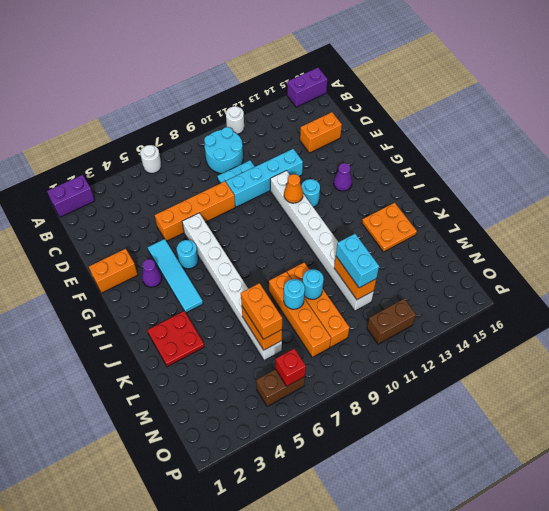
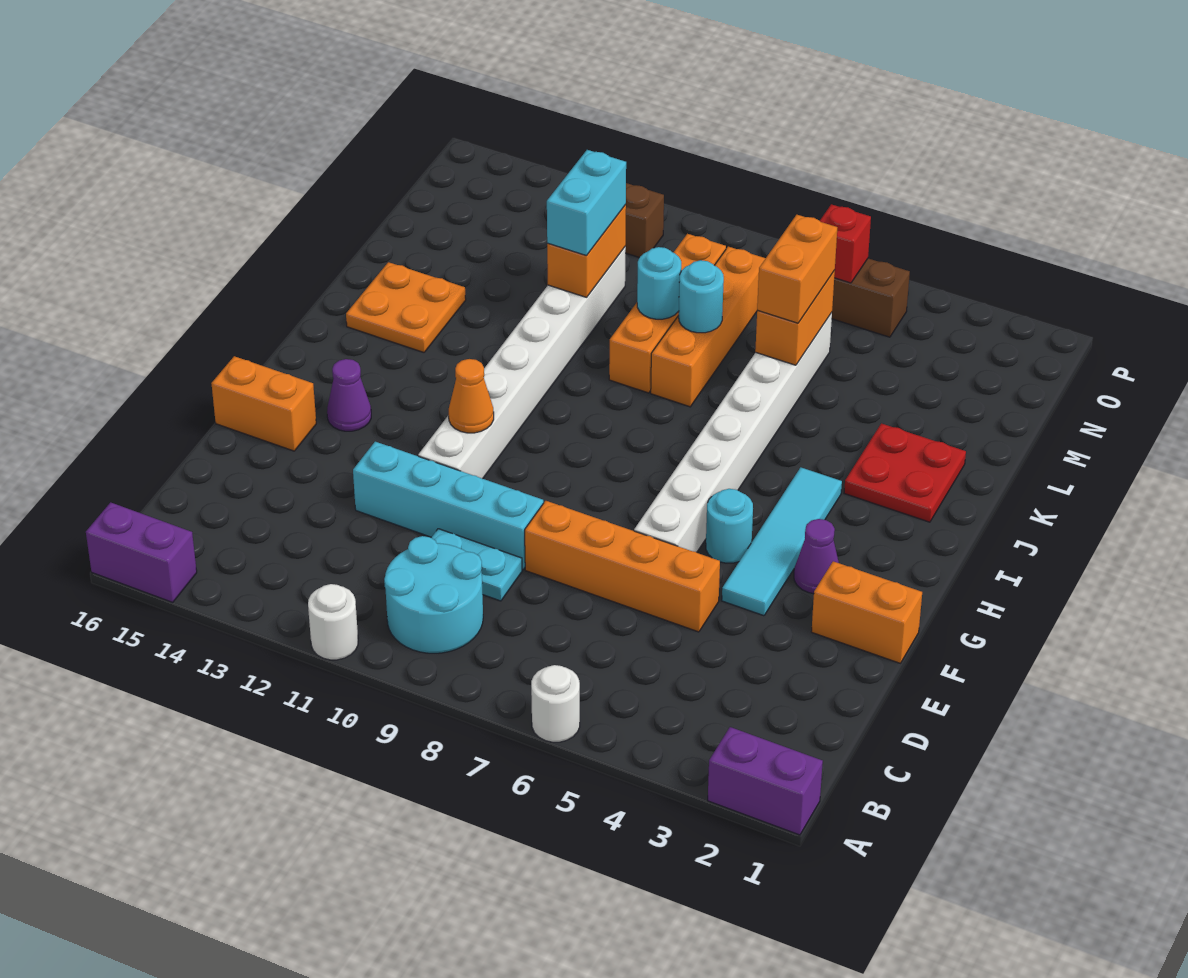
orange brick D14:D15 level 1 -> orange brick F15:F16 level 1
cyan round brick G12 level 1 -> none

